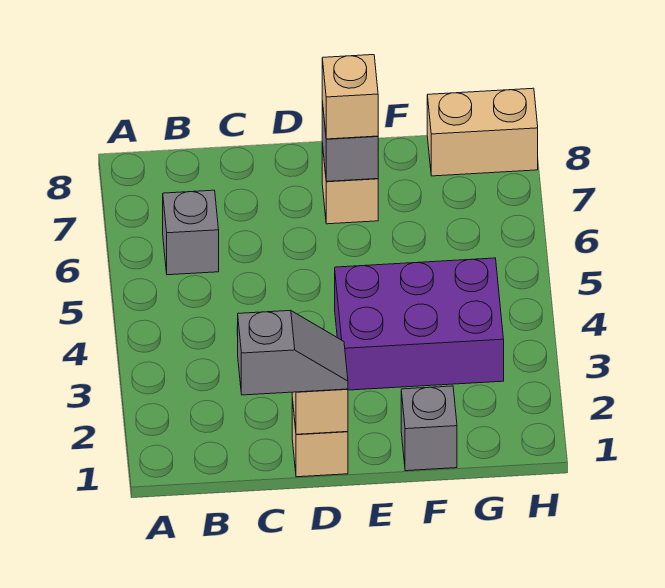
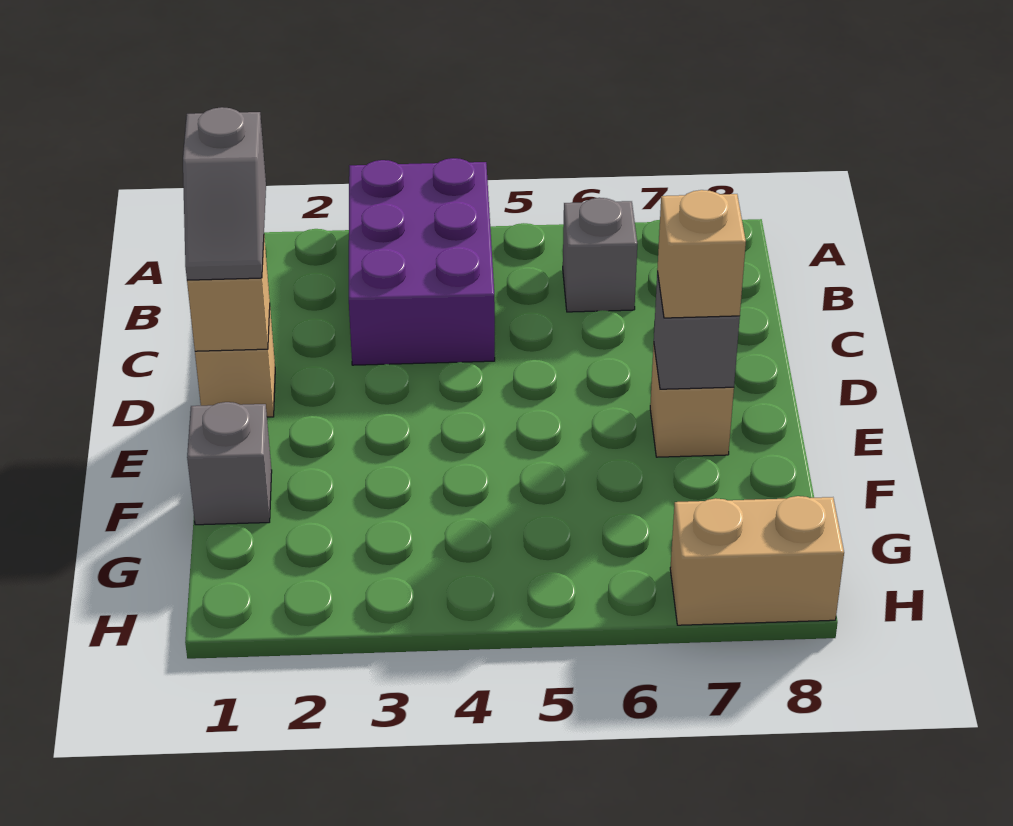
purple brick E3:G4 level 1 -> purple brick A3:C4 level 1
tan brick G8:H8 level 1 -> tan brick H7:H8 level 1

